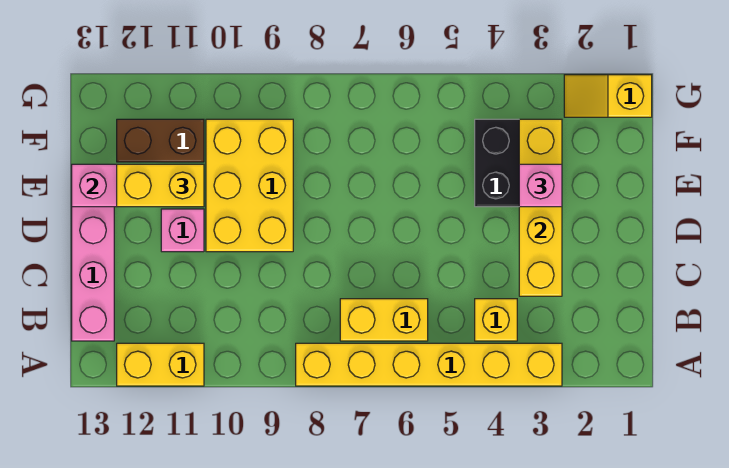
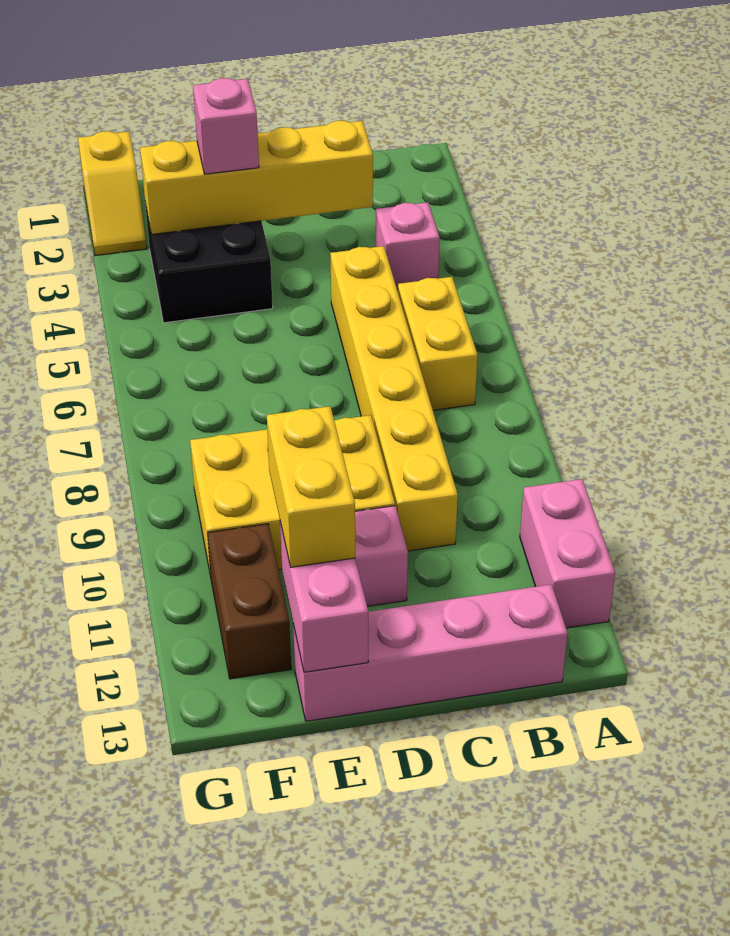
yellow brick A3:A8 level 1 -> yellow brick C5:C10 level 1
yellow brick A11:A12 level 1 -> pink brick A11:A12 level 1
yellow brick B4 level 1 -> pink brick B4 level 1

